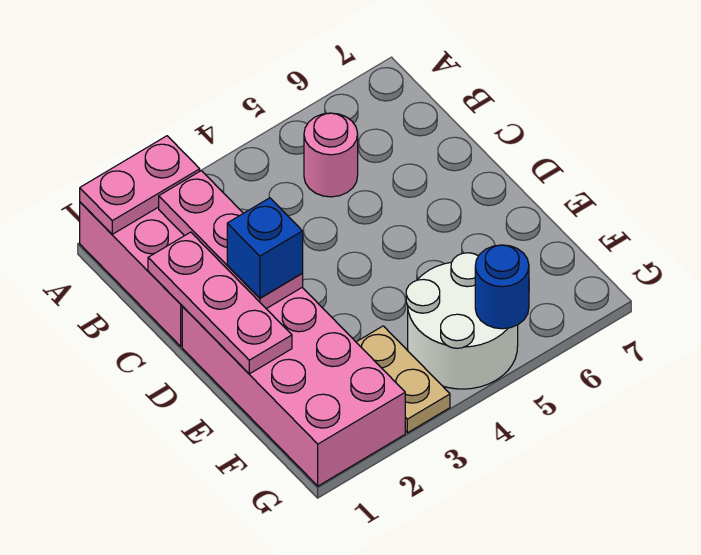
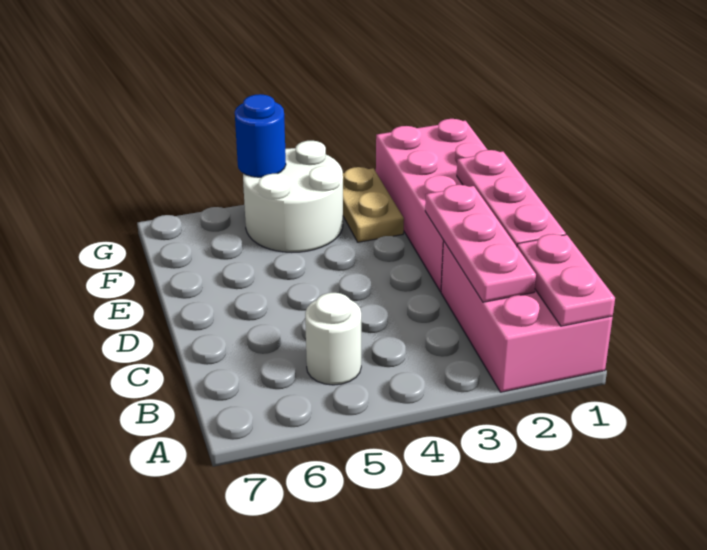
pink plate A1:A2 level 2 -> pink plate A1:B1 level 2
pink round brick B5 level 1 -> white round brick B5 level 1
blue brick D2 level 3 -> none

